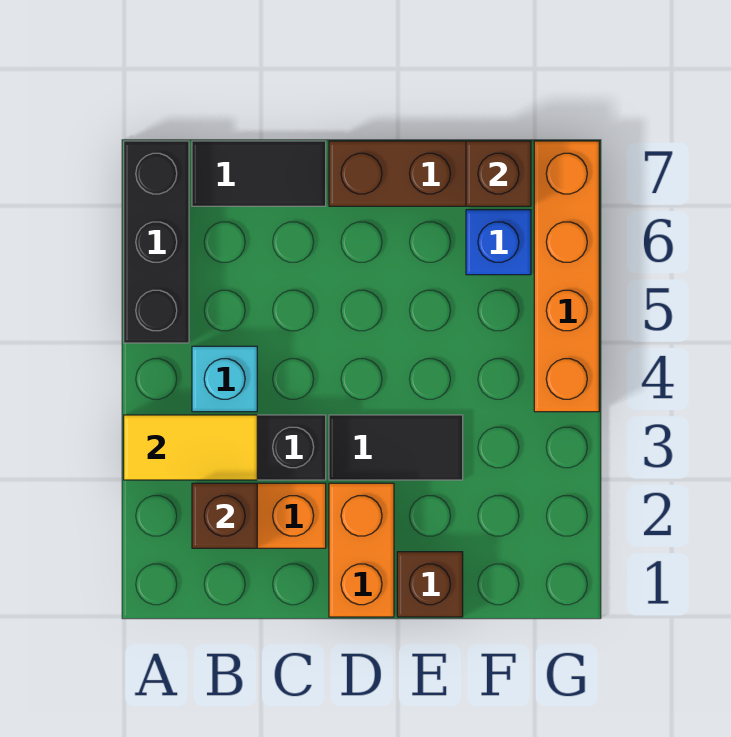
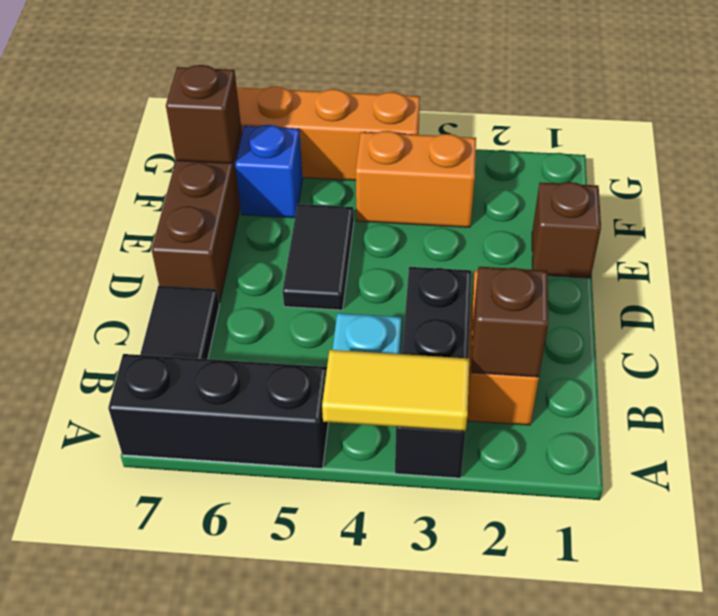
yellow tile A3:B3 level 2 -> yellow tile A3:A4 level 2
orange brick D1:D2 level 1 -> orange brick F3:F4 level 1
black tile D3:E3 level 1 -> black tile D5:E5 level 1

